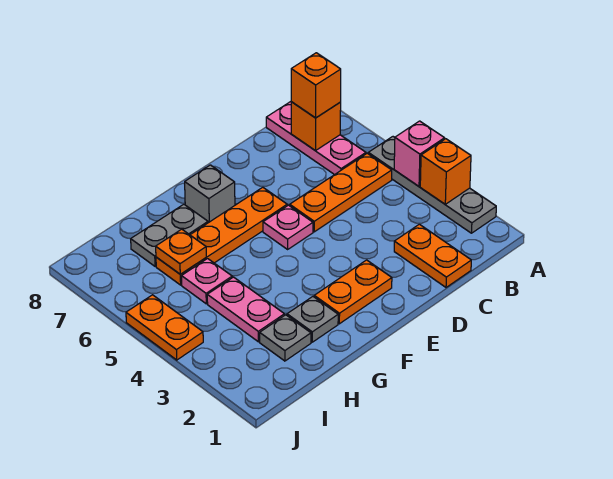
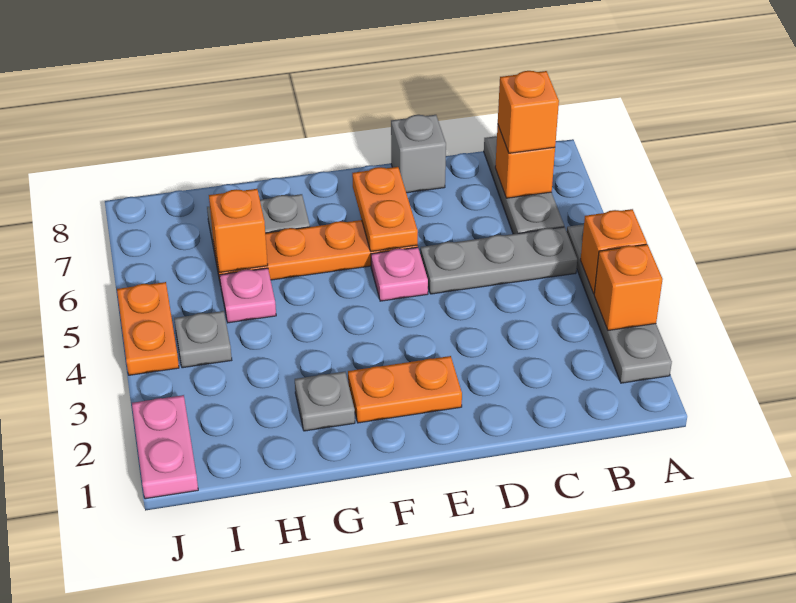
pink brick A4 level 2 -> orange brick A4 level 2
orange plate B5:D5 level 1 -> grey plate B5:D5 level 1
pink plate B6:B8 level 1 -> grey plate B6:B8 level 1
orange plate C1:C2 level 1 -> orange plate E6:E7 level 2
grey brick F7 level 1 -> grey brick D8 level 1
grey plate H2 level 1 -> grey plate I4 level 1
pink plate H3:H4 level 1 -> pink plate J1:J2 level 1
orange plate H6 level 2 -> orange brick H6 level 2

